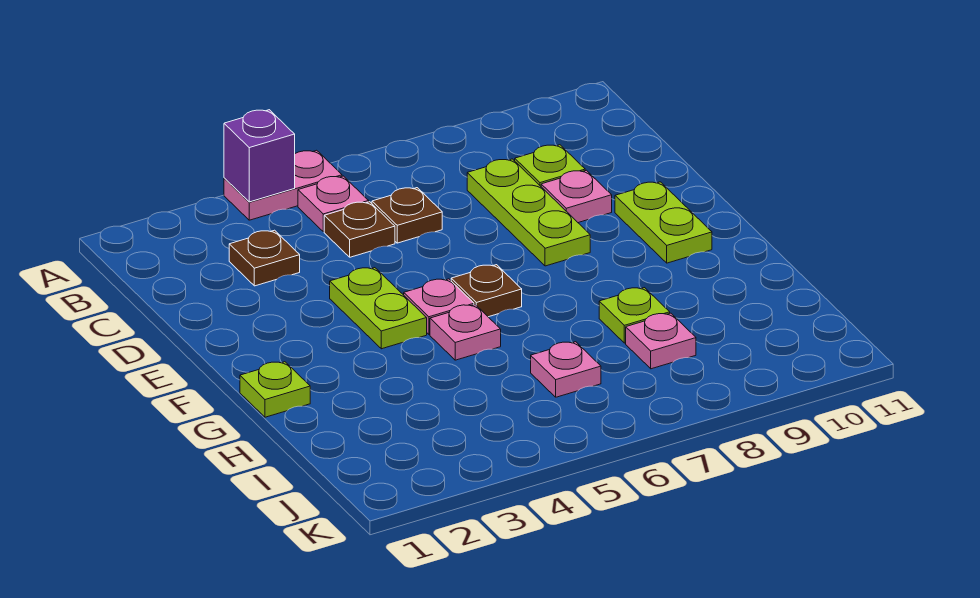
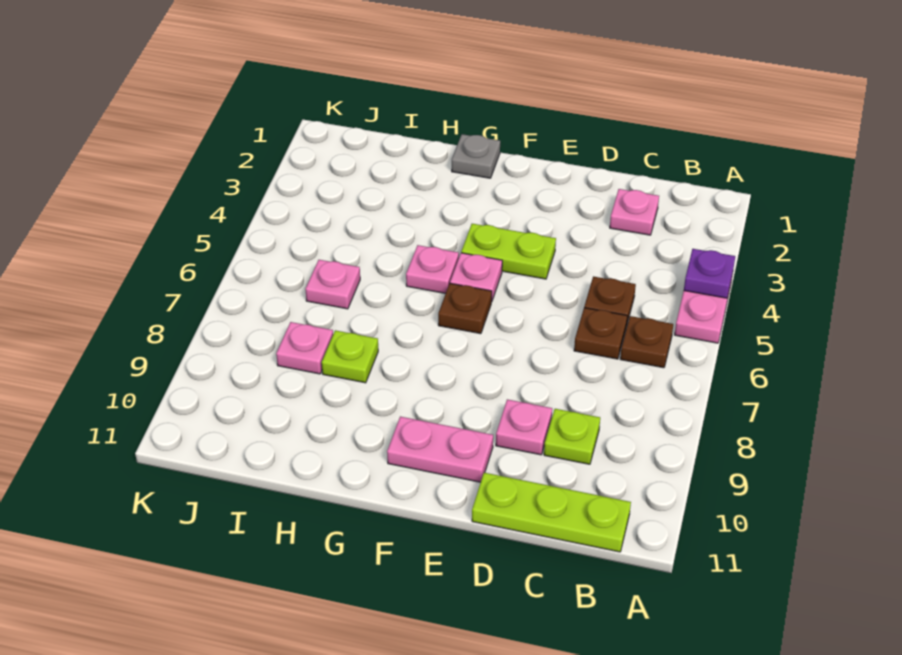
purple brick A4 level 2 -> purple plate A4 level 2
pink plate B5 level 1 -> pink plate C2 level 1
brown plate C3 level 1 -> brown plate B6 level 1
lime plate C8:E8 level 1 -> lime plate B11:D11 level 1
lime plate E10:F10 level 1 -> pink plate E10:F10 level 1
lime plate G1 level 1 -> grey plate G1 level 1

